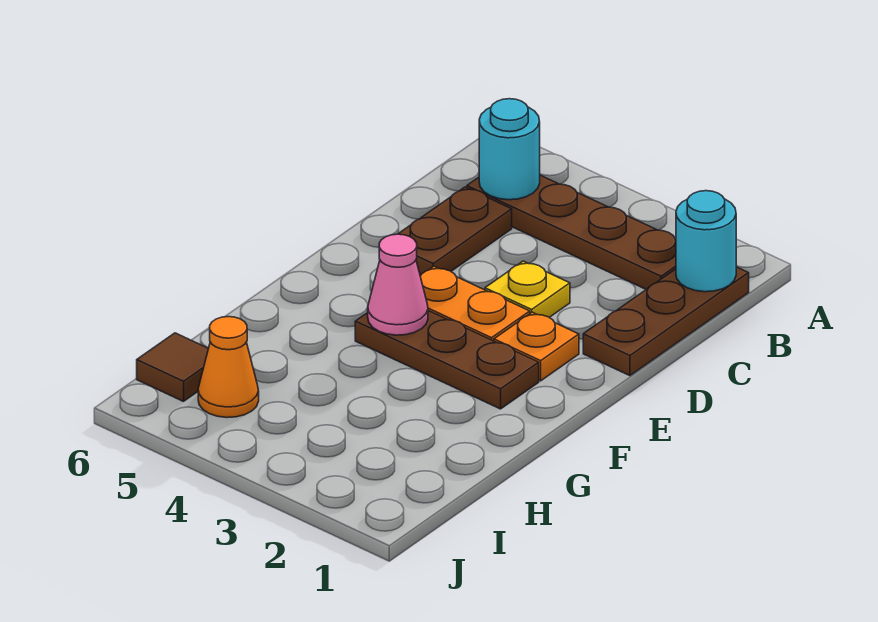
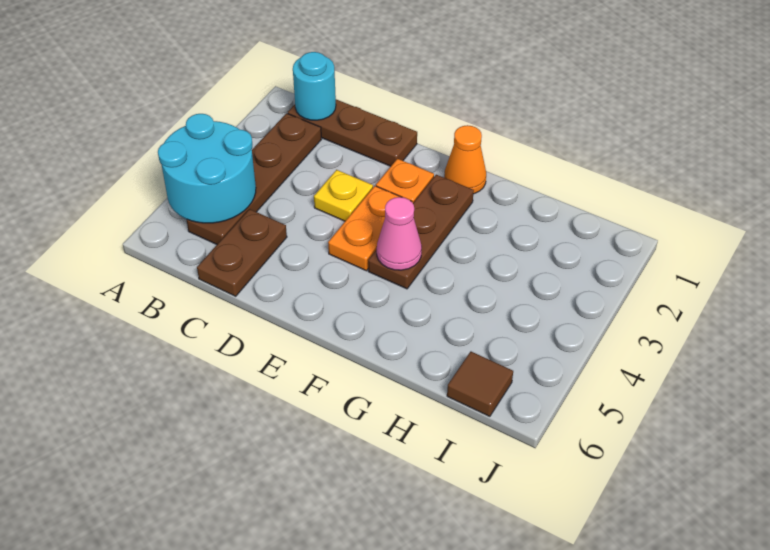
cyan round brick B5 level 2 -> cyan round brick A4:B5 level 2
brown plate C5:D5 level 1 -> brown plate C5:C6 level 1
orange cone I5 level 1 -> orange cone F1 level 1

